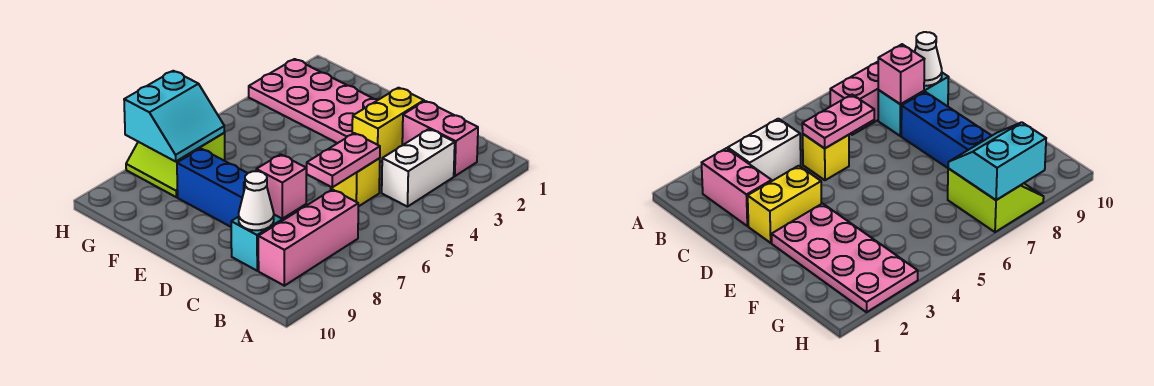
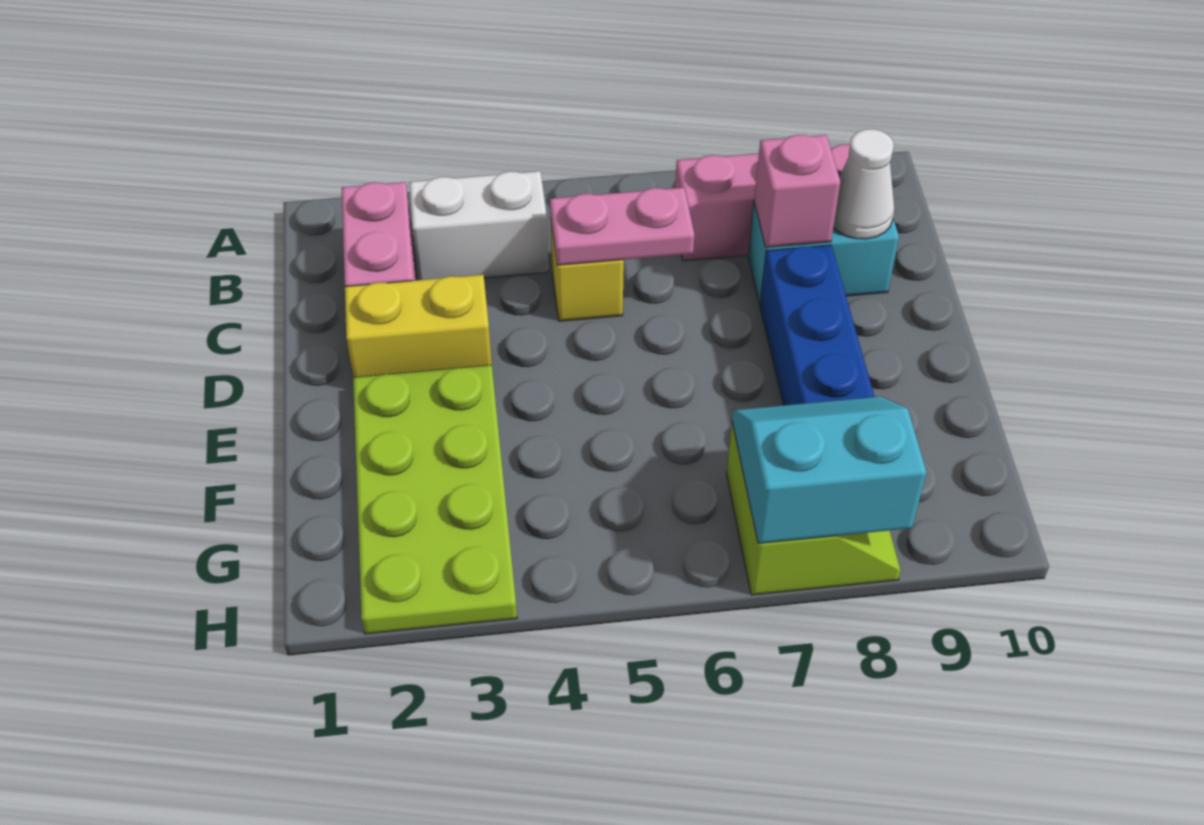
pink plate E2:H3 level 1 -> lime plate E2:H3 level 1

